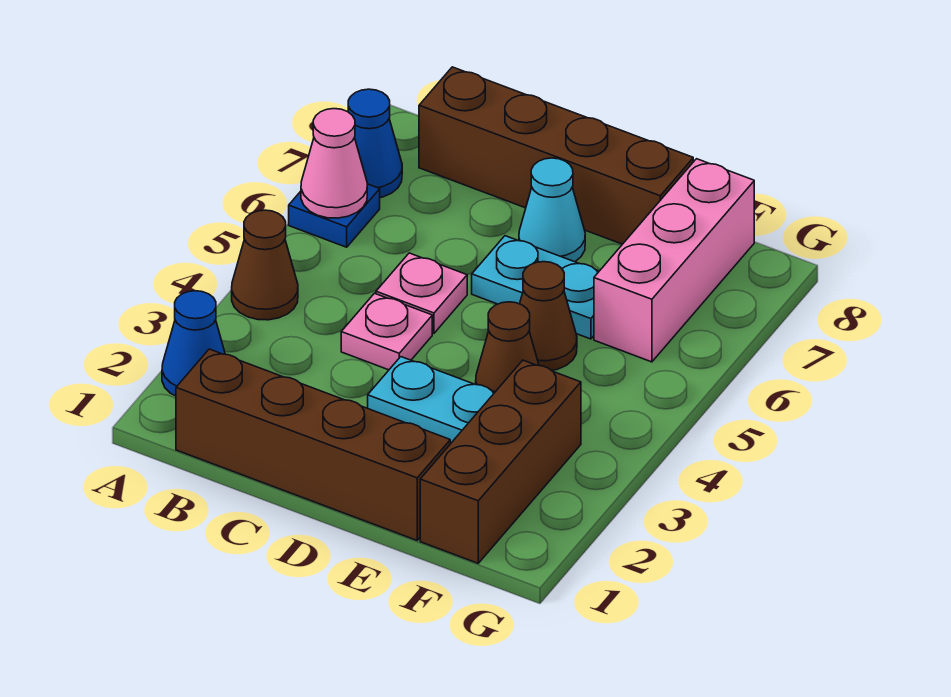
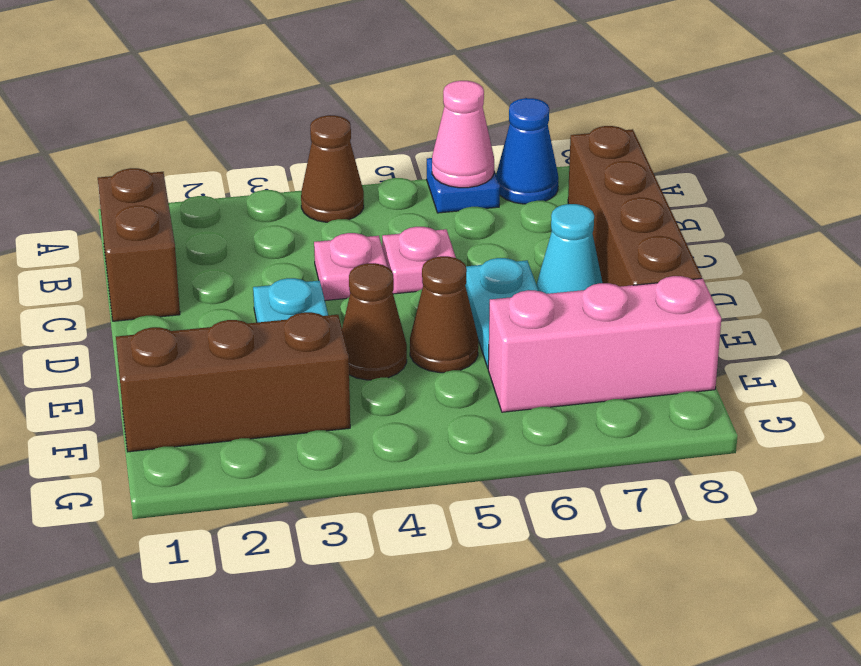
blue cone A2 level 1 -> none
brown brick B1:E1 level 1 -> brown brick B1:C1 level 1

